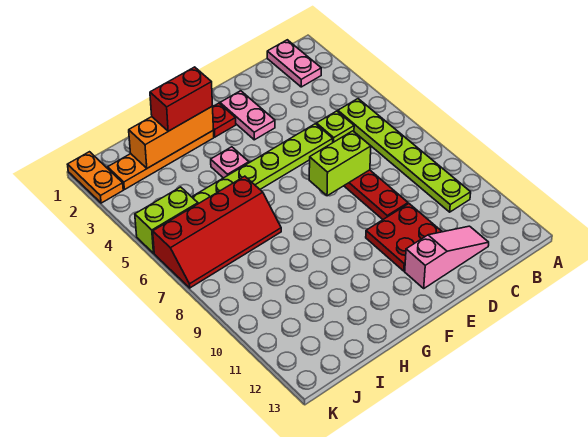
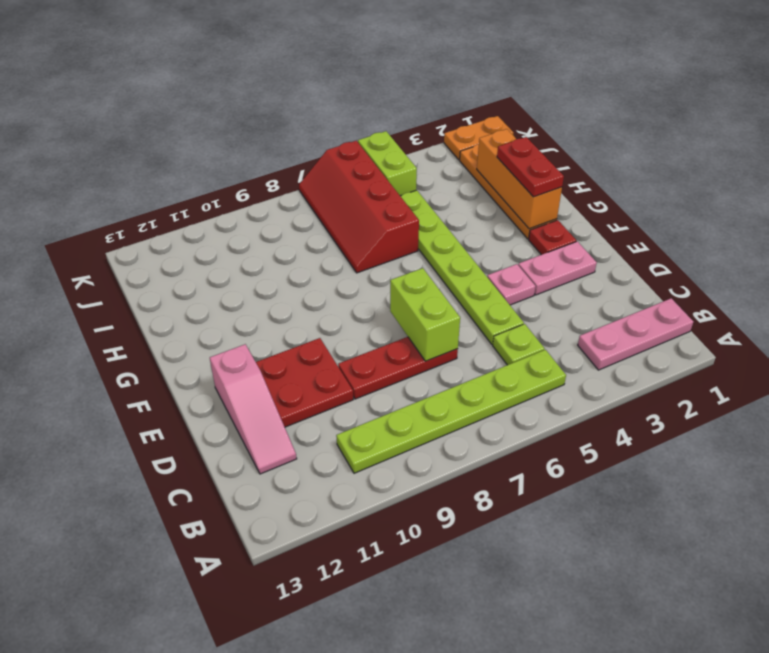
pink plate B1:B2 level 1 -> pink plate B1:B3 level 1
red brick G2:H2 level 3 -> red plate G2:H2 level 3
pink plate G4 level 1 -> pink plate E4 level 1

